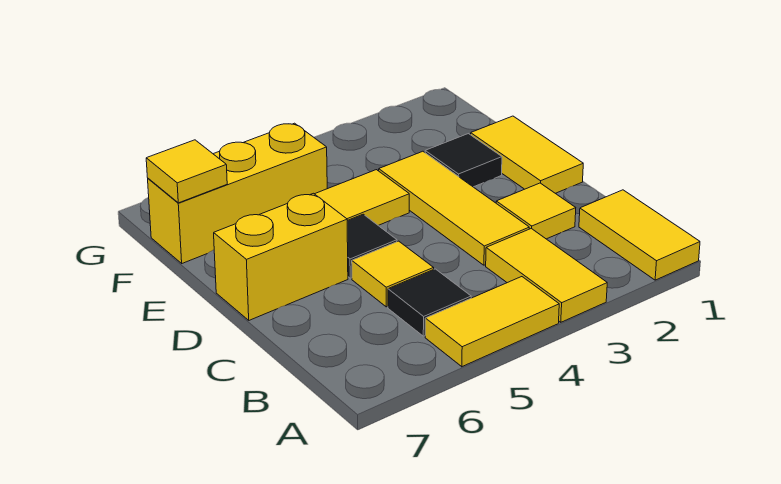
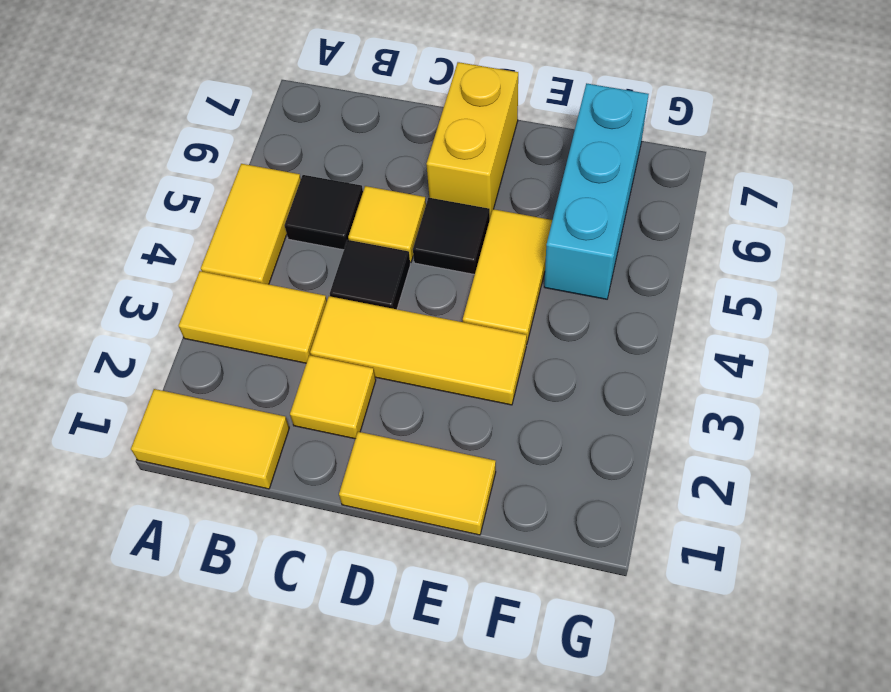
black tile E2 level 1 -> black tile C4 level 1
yellow brick F5:F7 level 1 -> cyan brick F5:F7 level 1
yellow tile F7 level 2 -> none

